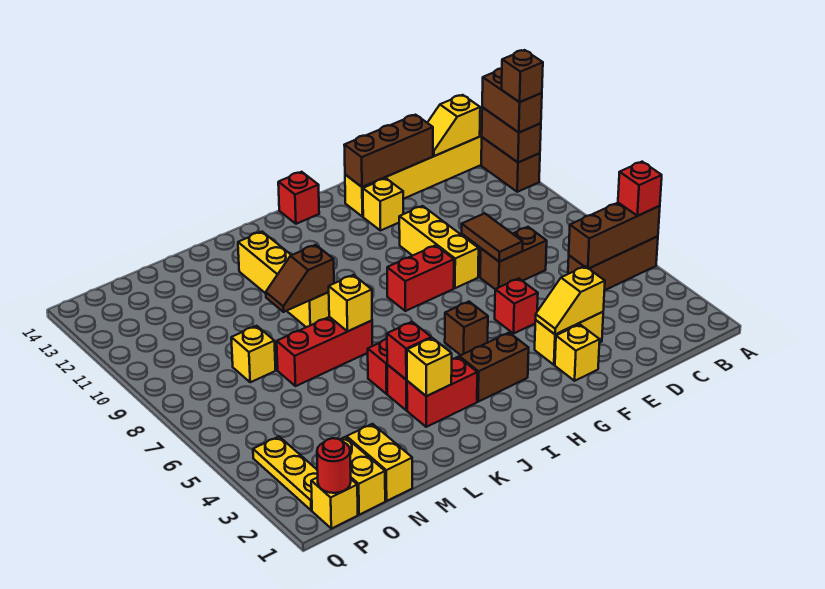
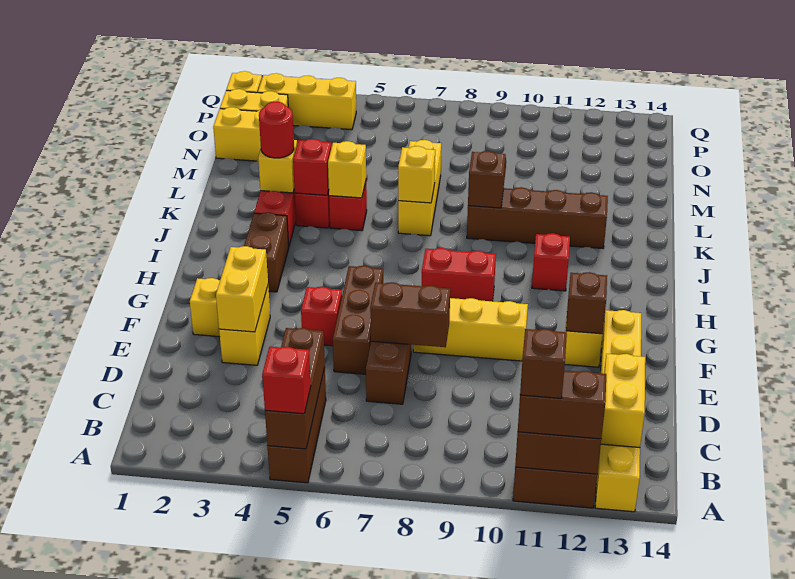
yellow slope B13:C13 level 2 top B -> yellow brick B13:C13 level 2
brown brick D13:F13 level 2 -> brown brick E6:G6 level 1
yellow slope E3:F3 level 2 top E -> yellow brick E3:F3 level 2
brown tile E7:E8 level 2 -> brown brick E7:E8 level 2
red brick G8:H8 level 1 -> red brick H8:H9 level 1
brown brick H5 level 1 -> brown brick F12 level 2
red brick H14 level 1 -> red brick I11 level 1
red brick K7:M7 level 1 -> yellow brick K7:M7 level 1
yellow brick K9:K12 level 1 -> brown brick K9:K12 level 1
yellow brick N8 level 1 -> yellow brick K5 level 2
red round brick P1 level 2 -> red round brick K3 level 3
yellow plate P2:P4 level 1 -> yellow brick P2:P4 level 1

